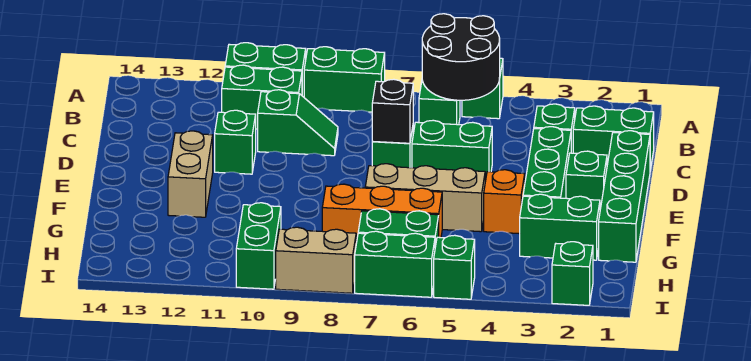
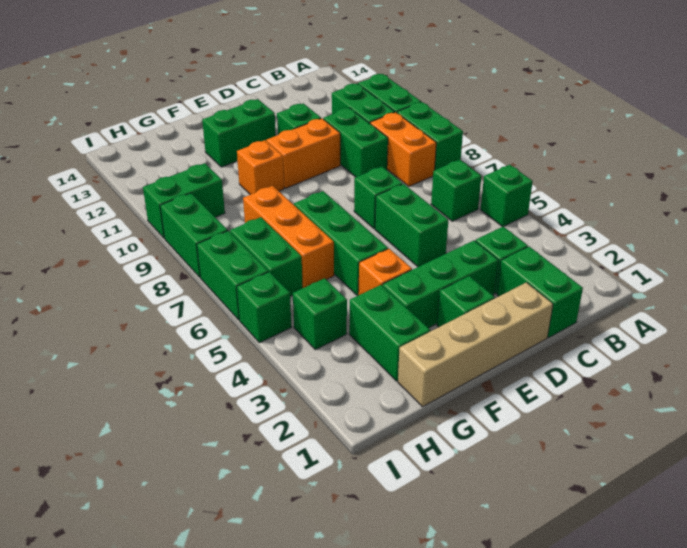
black round brick A5:B6 level 2 -> none
none -> orange brick B8:B9 level 1
green slope C9:C10 level 1 top 10 -> green brick C9:C10 level 1
green brick D1:G1 level 1 -> tan brick D1:G1 level 1
black brick D7 level 2 -> none
none -> orange brick D10:E10 level 1
tan brick E12:F12 level 1 -> green brick E12:F12 level 1
tan brick F5:F7 level 1 -> green brick F5:F7 level 1
none -> orange brick F10 level 1
green brick I2 level 1 -> green brick H4 level 1
tan brick I8:I9 level 1 -> green brick I8:I9 level 1

